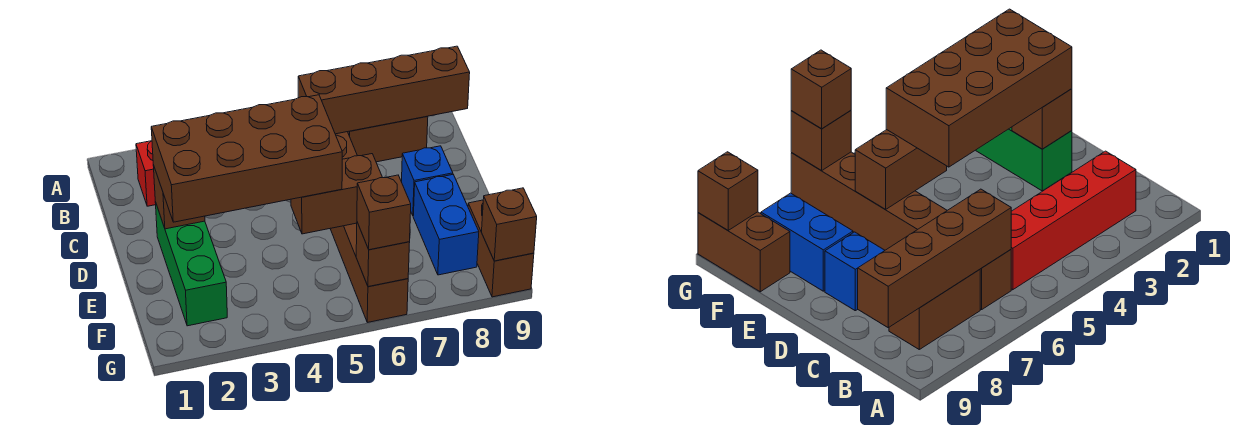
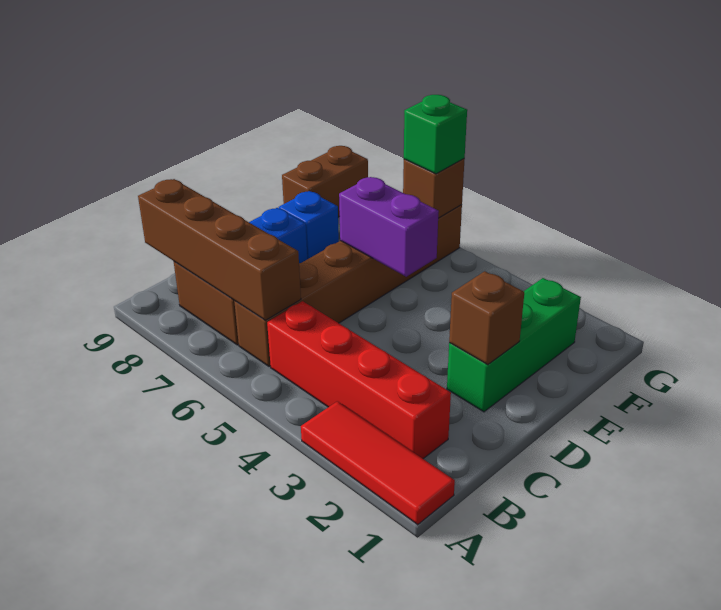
none -> red tile A1:A3 level 1
brown brick D2:E5 level 3 -> none
brown brick E5:E6 level 2 -> purple brick E5:E6 level 2
blue brick E8:F8 level 1 -> blue brick E8 level 1
brown brick G6 level 3 -> green brick G6 level 3
brown brick G9 level 2 -> none

